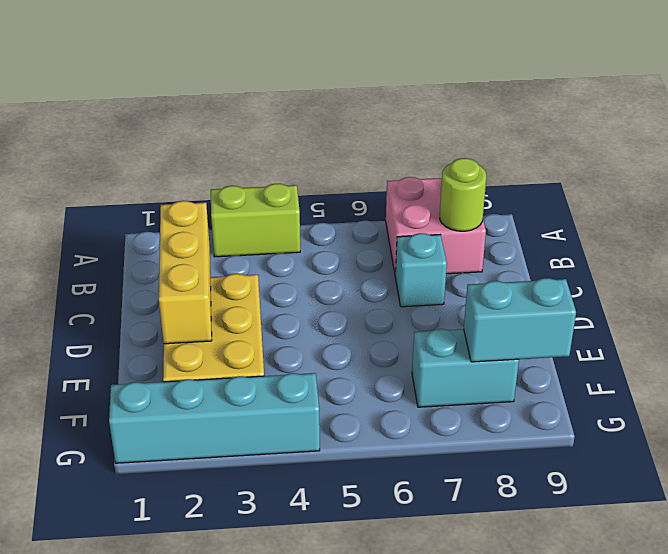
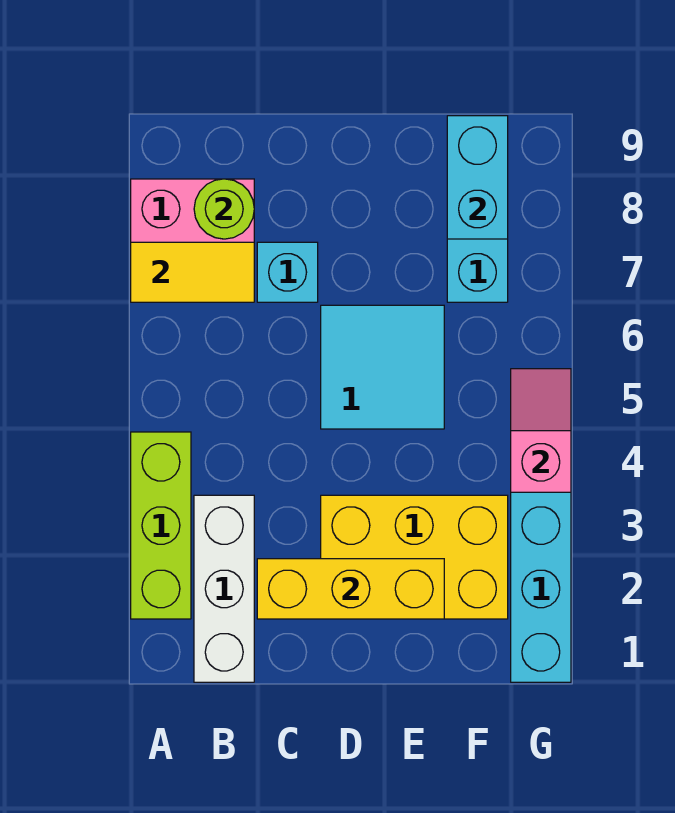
lime brick A3:A4 level 1 -> lime brick A2:A4 level 1
none -> yellow tile A7:B7 level 2
none -> white brick B1:B3 level 1
none -> cyan tile D5:E6 level 1
none -> pink slope G4:G5 level 2 top 4

